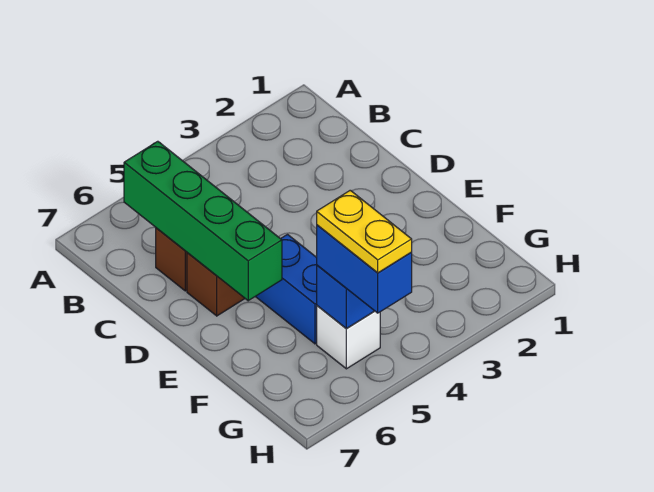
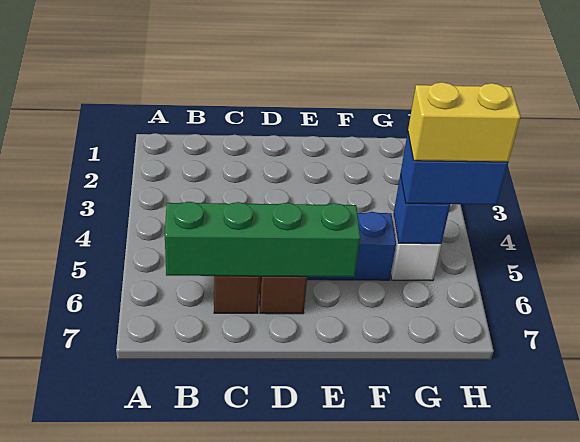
yellow plate G5:H5 level 4 -> yellow brick G5:H5 level 4

